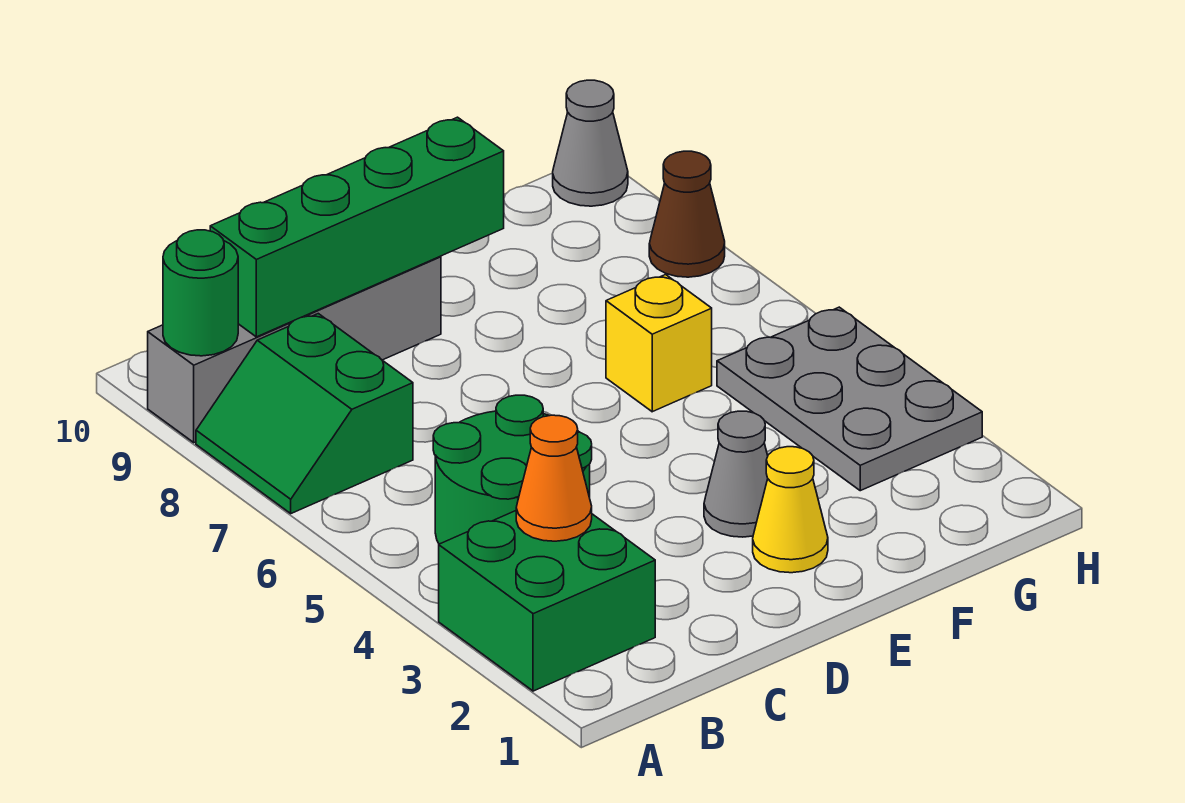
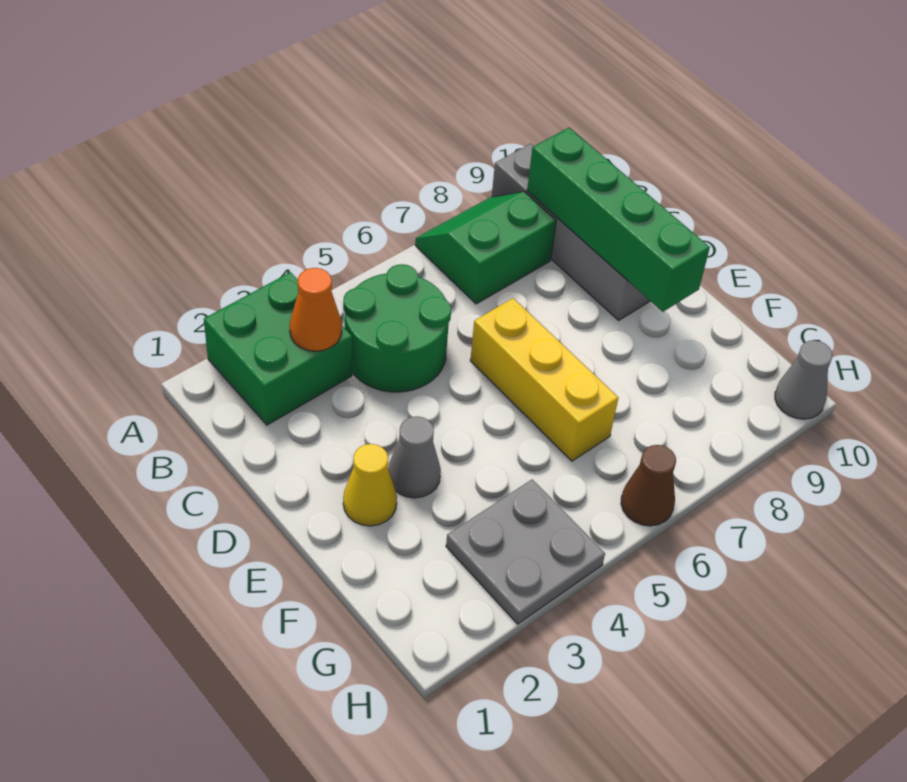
green round brick A9 level 2 -> none
yellow brick F6 level 1 -> yellow brick D6:F6 level 1
grey plate G3:H5 level 1 -> grey plate G3:H4 level 1
brown cone H8 level 1 -> brown cone H6 level 1

